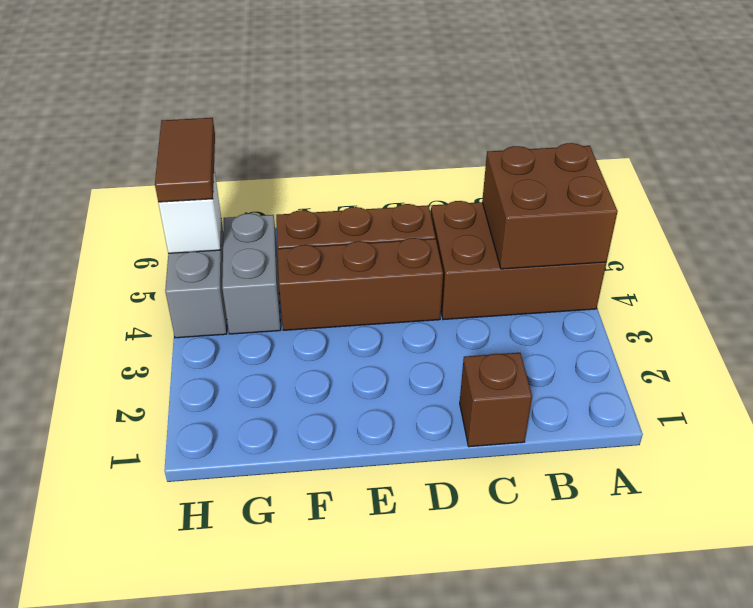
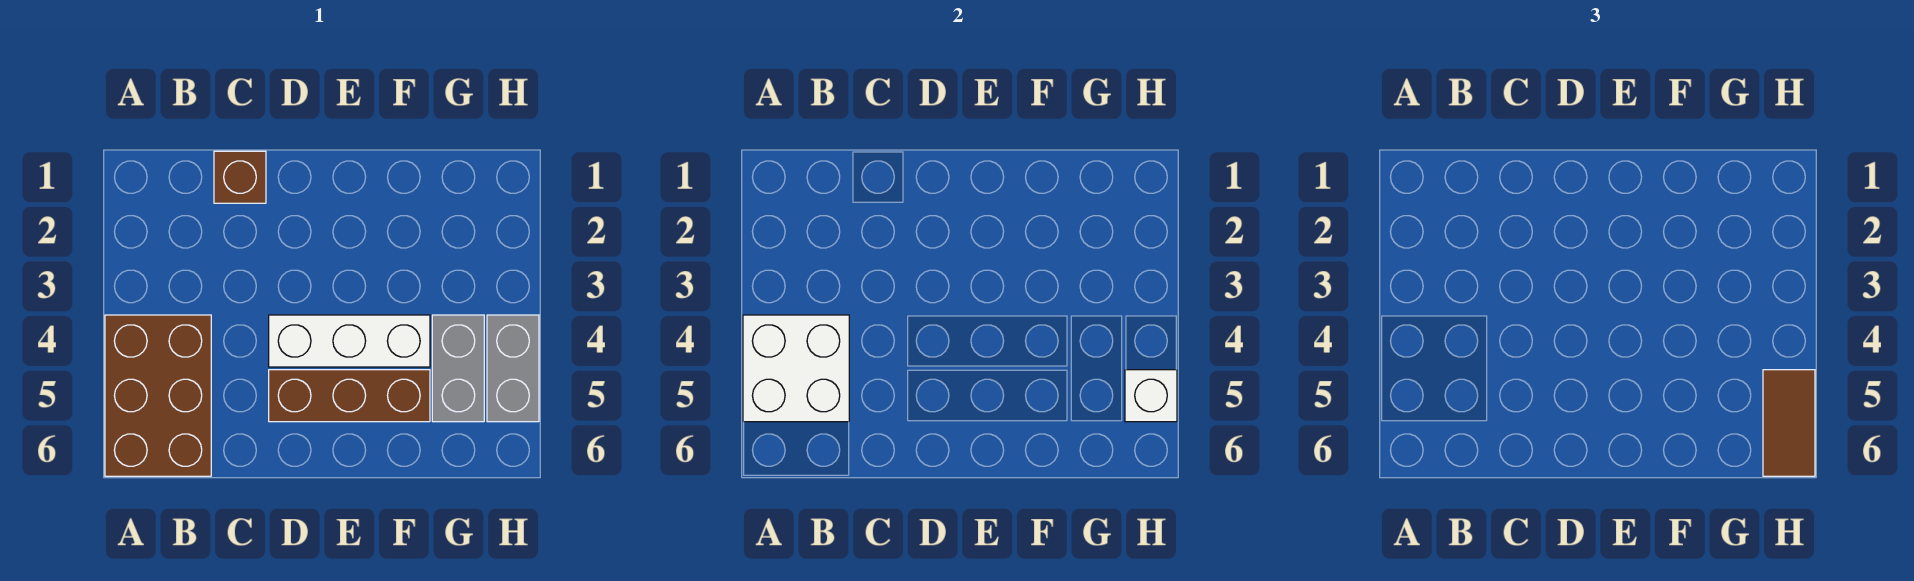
brown brick A4:C5 level 1 -> brown brick A4:B6 level 1
brown brick A4:B5 level 2 -> white brick A4:B5 level 2
brown brick D4:F4 level 1 -> white brick D4:F4 level 1

